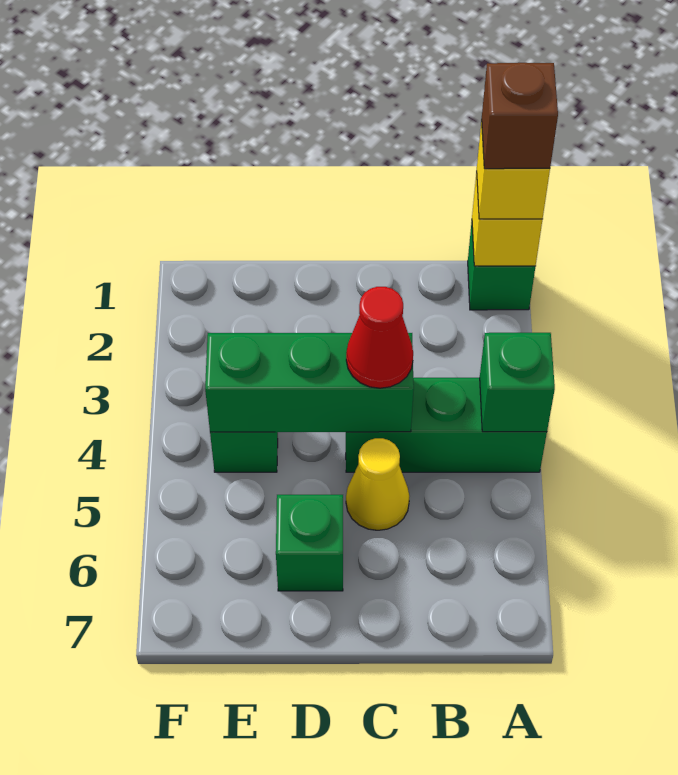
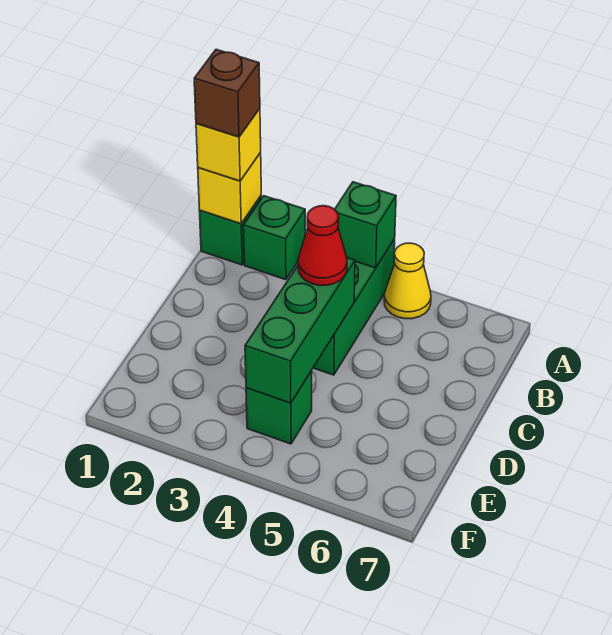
yellow cone C5 level 1 -> yellow cone A5 level 1
green brick D6 level 1 -> green brick A2 level 1

